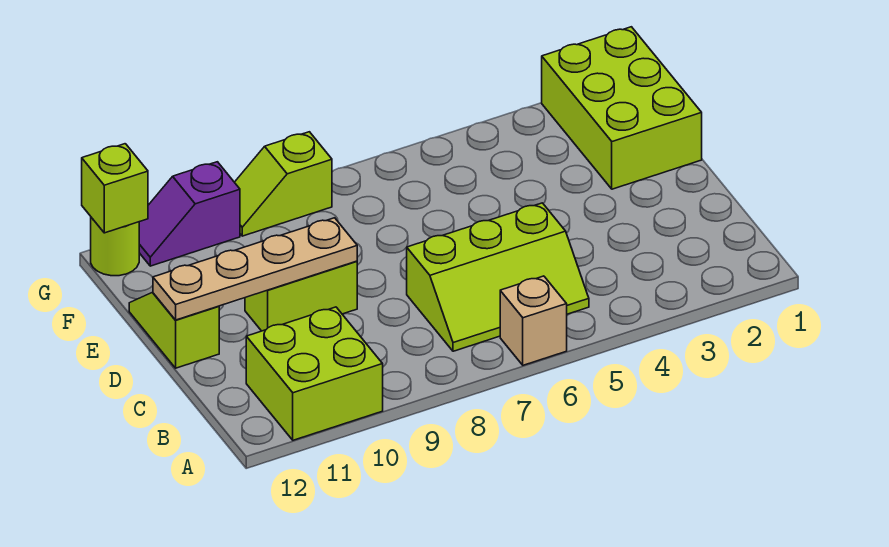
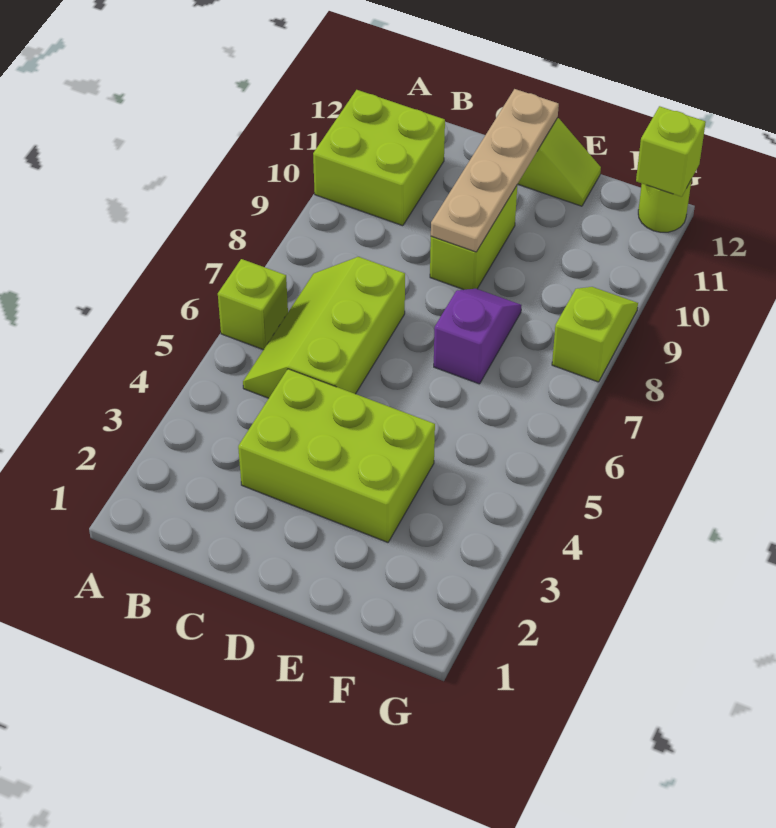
tan brick A6 level 1 -> lime brick A6 level 1
lime brick E1:G2 level 1 -> lime brick C3:E4 level 1
purple slope G10:G11 level 1 top 10 -> purple slope E7:E8 level 1 top 7

